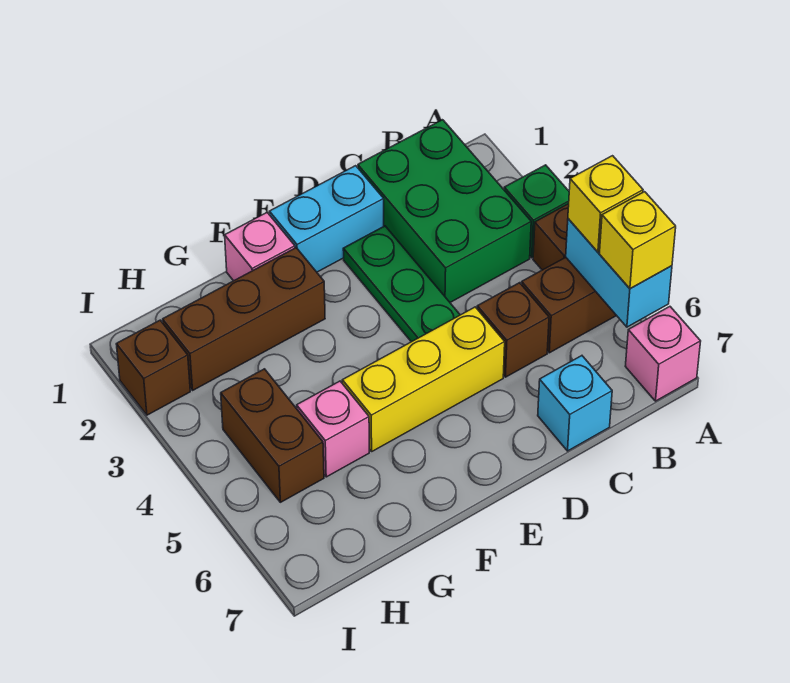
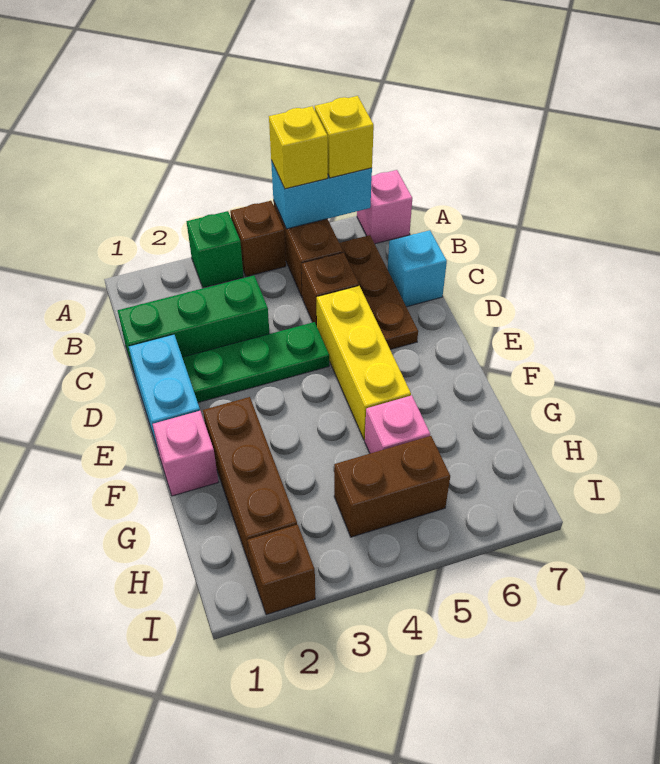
green brick B1:C3 level 1 -> green brick C1:C3 level 1
none -> brown plate B6:D6 level 1

